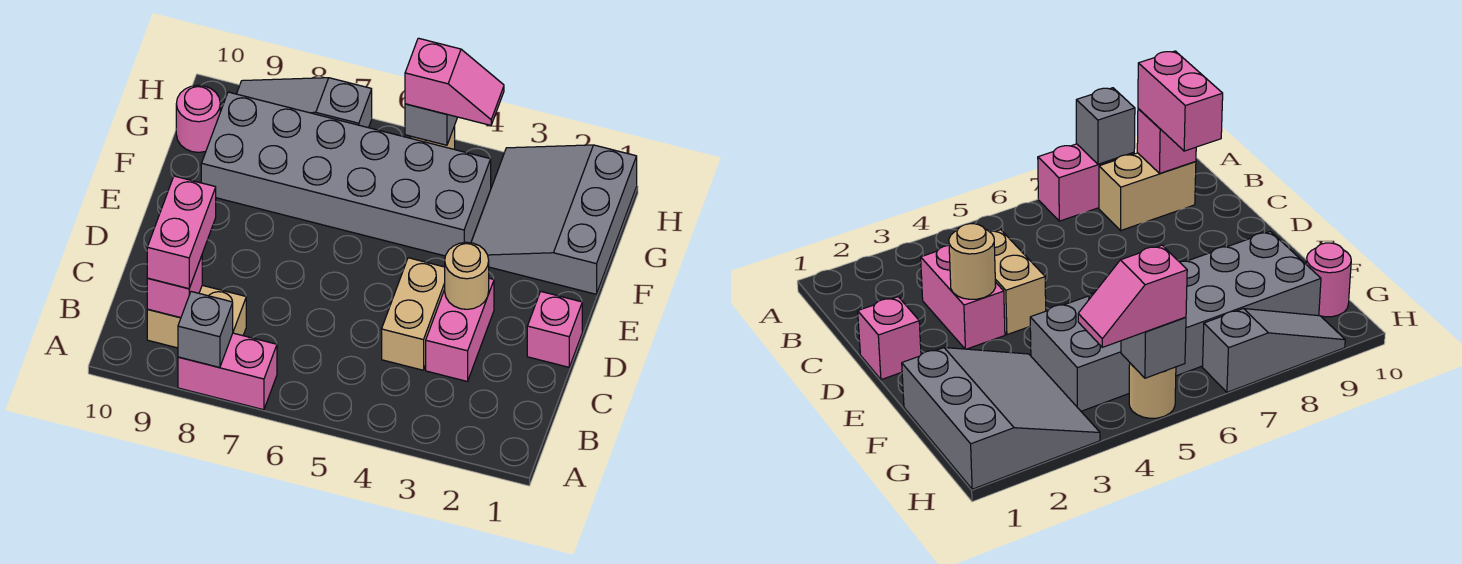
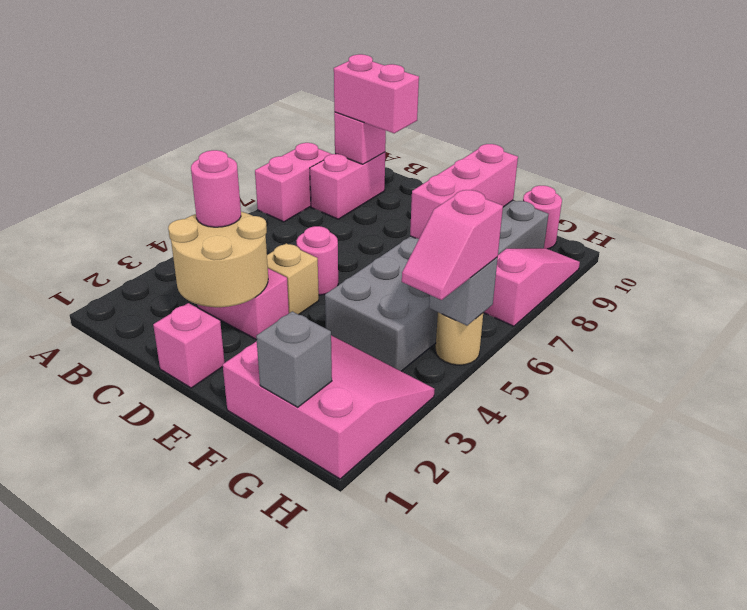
grey brick A8 level 2 -> grey brick G1 level 2
tan brick B8:B9 level 1 -> pink brick B8:B9 level 1
none -> pink round brick C3 level 3
tan brick C4:D4 level 1 -> tan brick D4 level 1
tan round brick D3 level 2 -> tan round brick C2:D3 level 2
none -> pink round brick D5 level 1
grey slope F1:H3 level 1 top 1 -> pink slope F1:H3 level 1 top 1
none -> pink brick F7:F9 level 2
grey slope H7:H9 level 1 top 7 -> pink slope H7:H9 level 1 top 7

